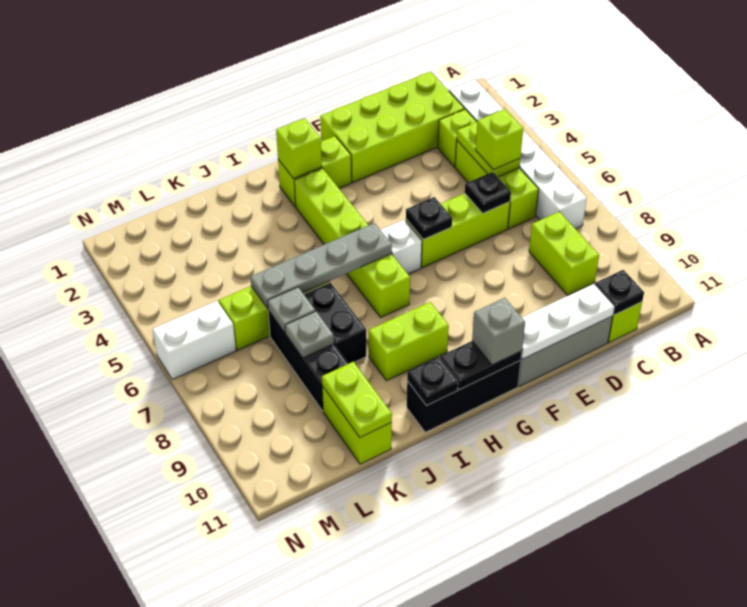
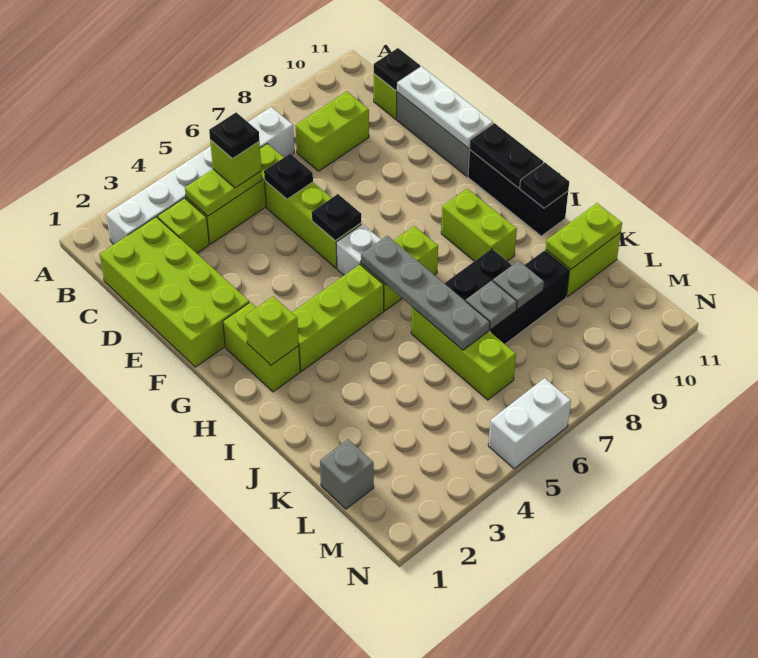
none -> black plate C5 level 4
grey brick G11 level 3 -> grey brick L1 level 1
white brick M6:N6 level 1 -> white brick N5:N6 level 1

